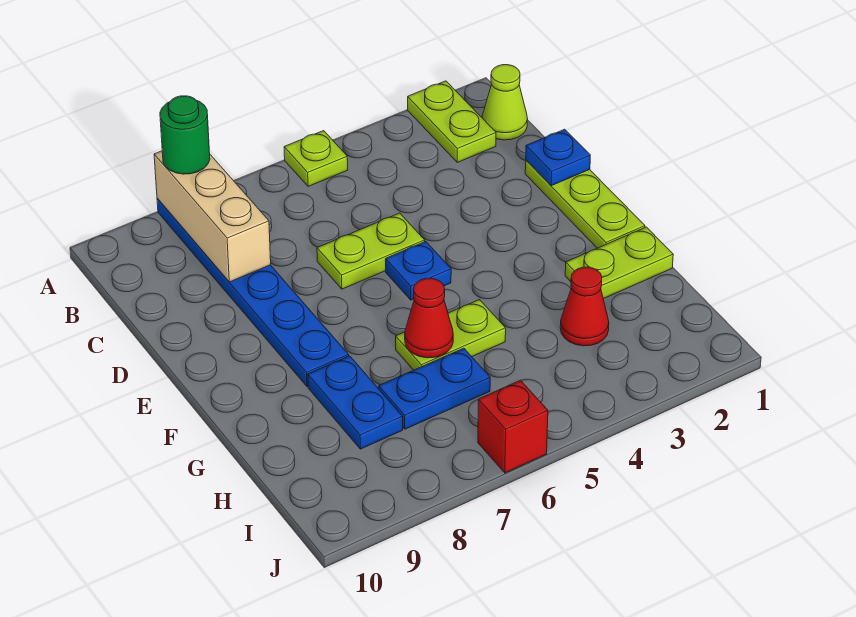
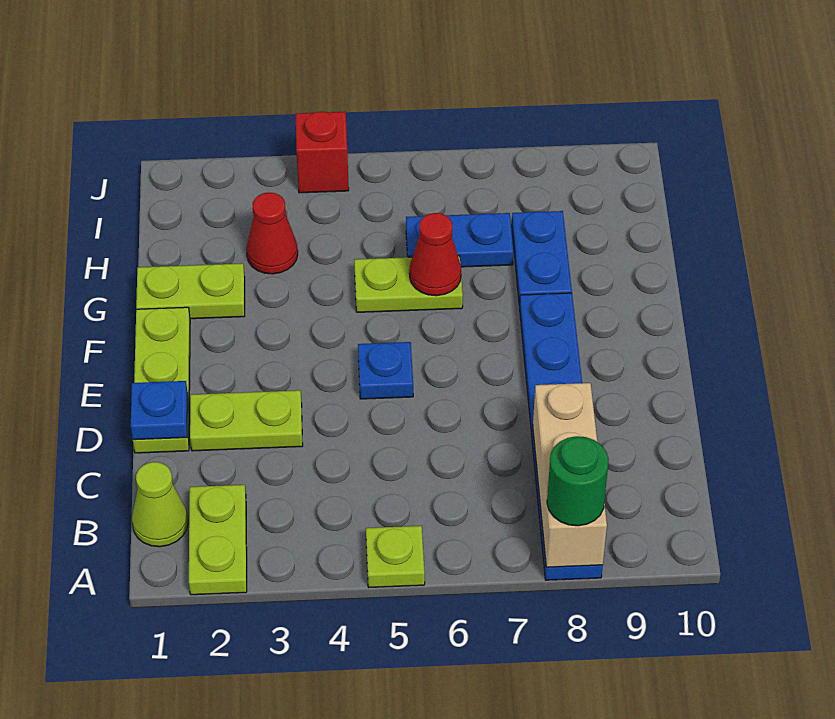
lime plate D5:D6 level 1 -> lime plate D2:D3 level 1
red brick J6 level 1 -> red brick J4 level 1

